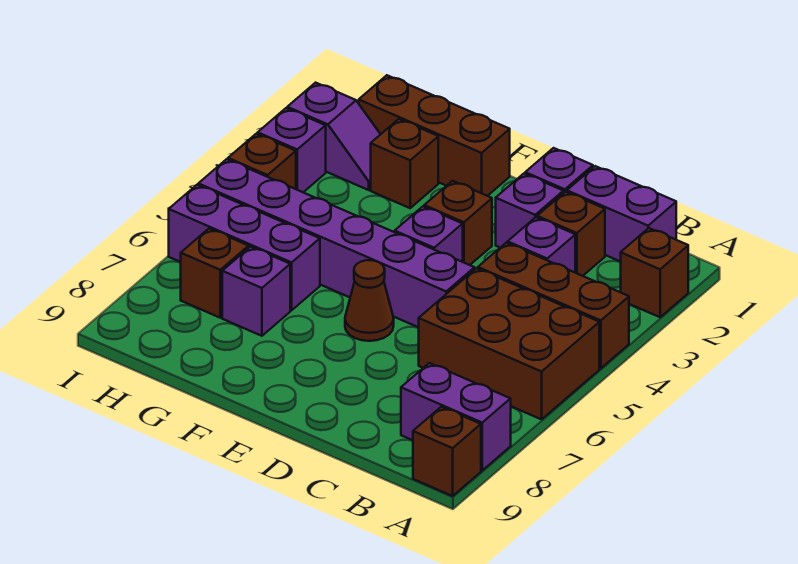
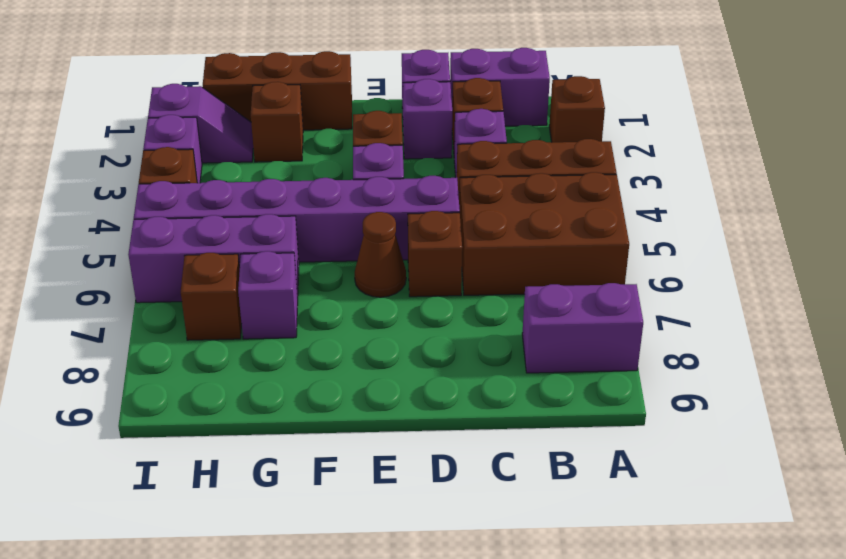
brown brick A9 level 1 -> brown brick D6 level 1

